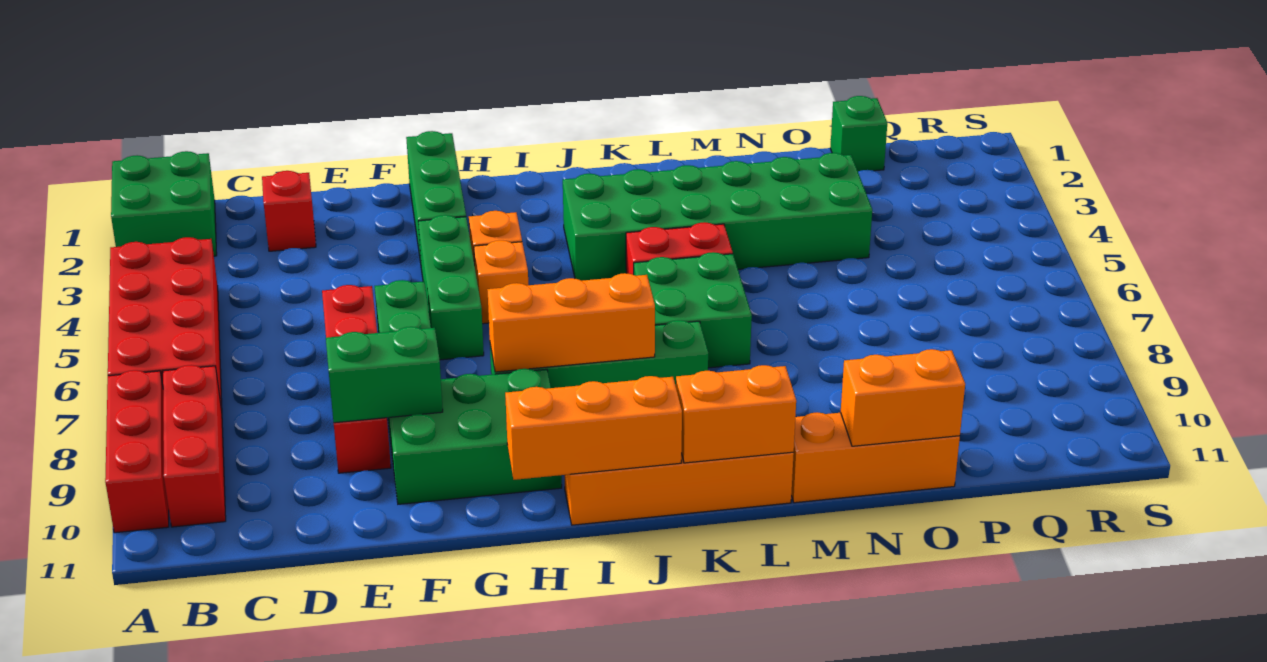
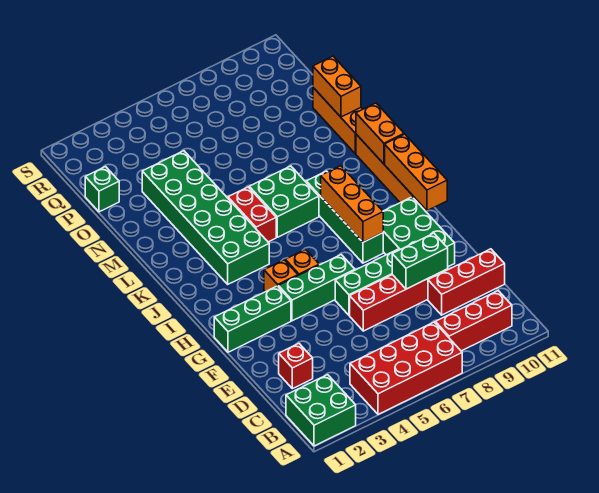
red brick A8:A10 level 1 -> red brick D9:D11 level 1
green brick E9:F9 level 2 -> green brick E8:E9 level 2

